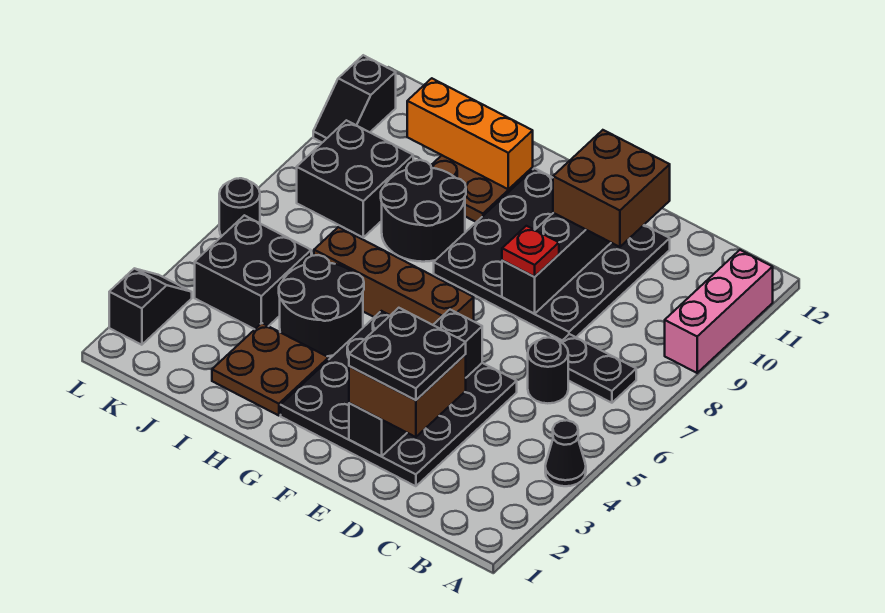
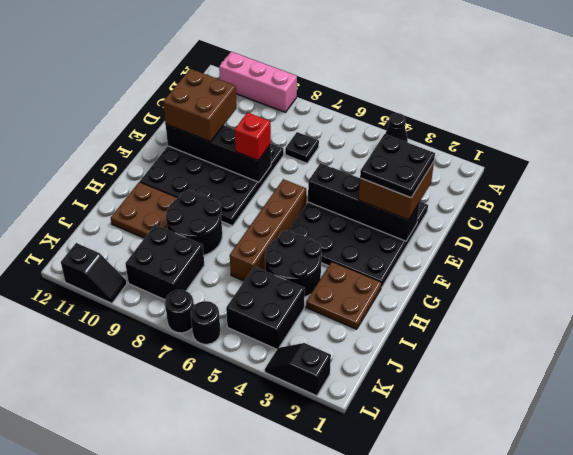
black plate B7:C7 level 1 -> black plate C7 level 1
black round brick C6 level 1 -> black round brick L7 level 1
red plate E8 level 3 -> red brick E8 level 3
orange brick H11:J11 level 2 -> none

